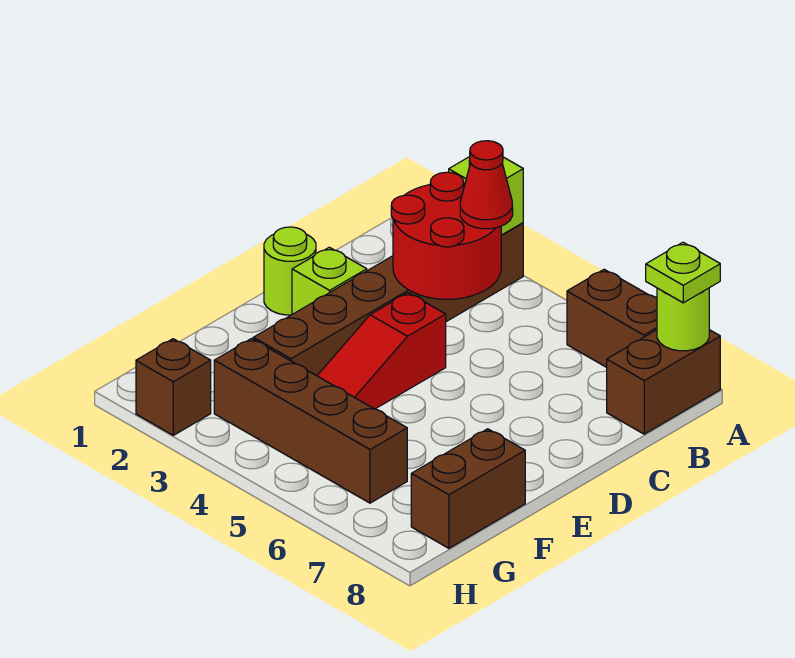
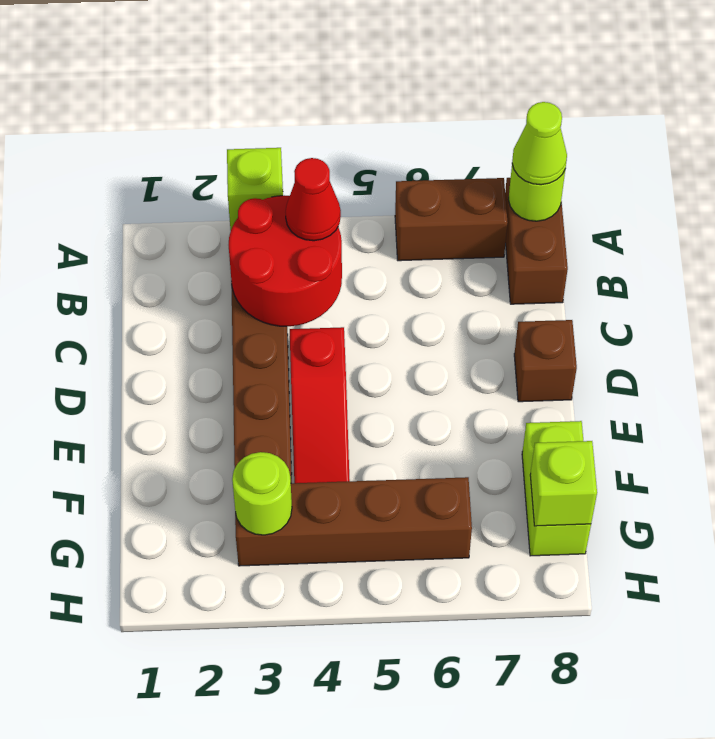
lime plate A8 level 3 -> lime cone A8 level 3
lime round brick D1 level 1 -> lime round brick G3 level 2
lime brick D2 level 1 -> lime brick G8 level 2
brown brick F8:G8 level 1 -> lime brick F8:G8 level 1
brown brick H2 level 1 -> brown brick D8 level 1

